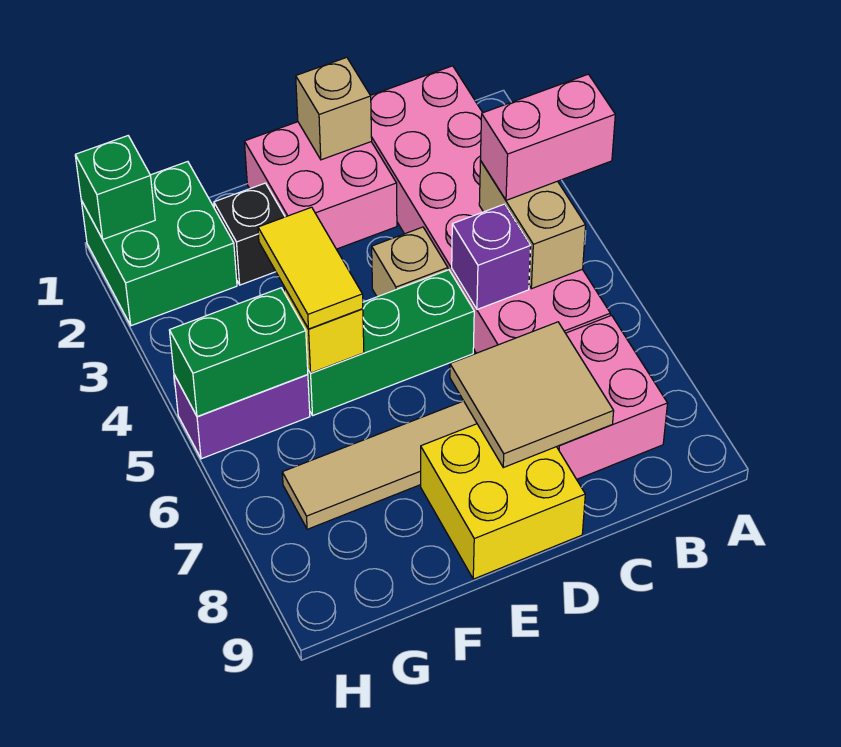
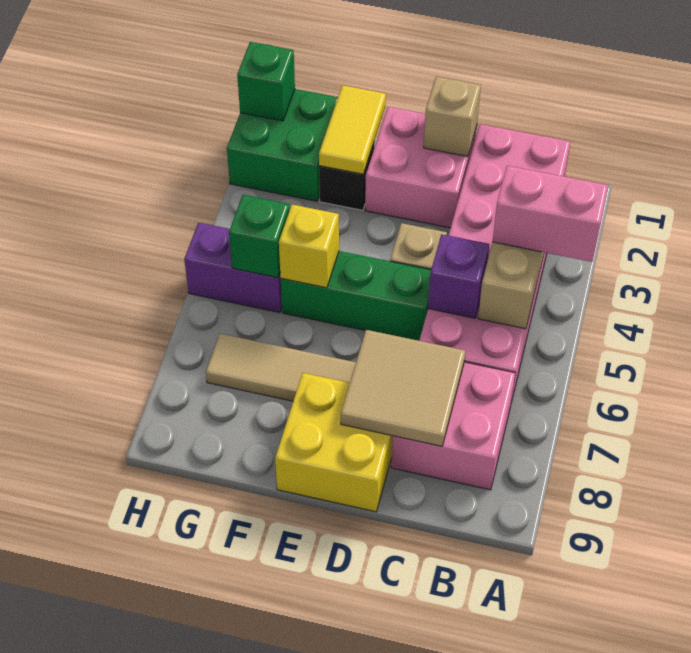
yellow tile F4:F5 level 3 -> yellow tile F1:F2 level 2
green brick G5:H5 level 2 -> green brick G5 level 2

